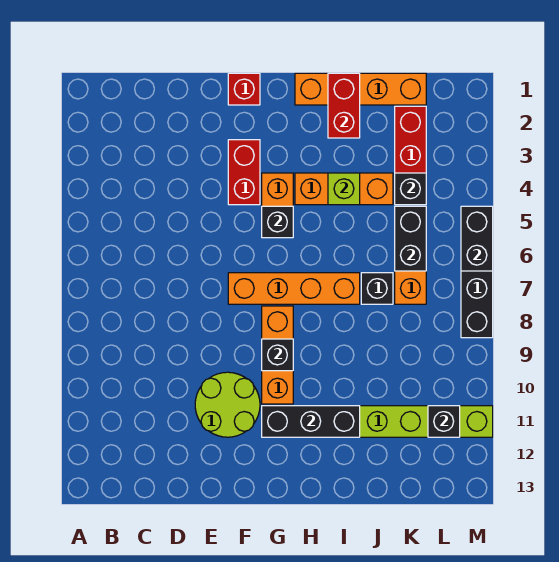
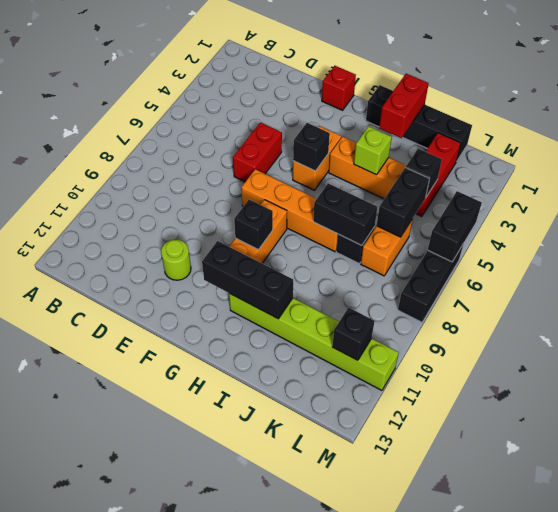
lime round brick E10:F11 level 1 -> lime round brick E11 level 1
red brick F3:F4 level 1 -> red brick E5:E6 level 1
orange brick H1:K1 level 1 -> black brick H1:K1 level 1
none -> black brick I7:J7 level 2

